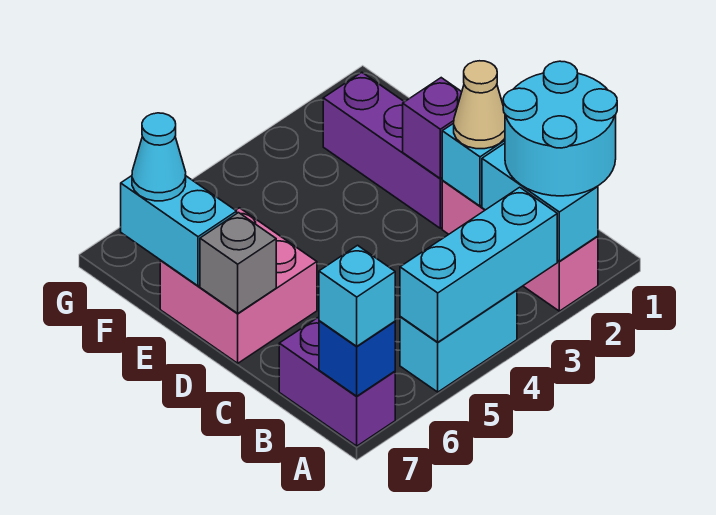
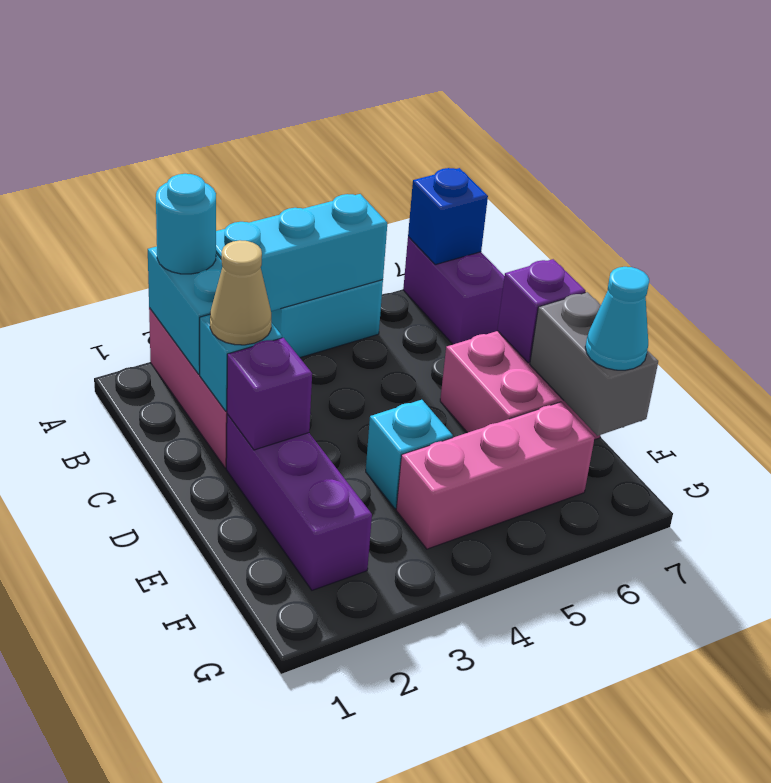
cyan round brick A1:B2 level 3 -> cyan round brick A2 level 3
cyan brick A7 level 3 -> cyan brick E4 level 1
grey brick D7 level 2 -> purple brick D7 level 2
cyan brick E7:F7 level 2 -> grey brick E7:F7 level 2
none -> pink brick F4:F6 level 1

